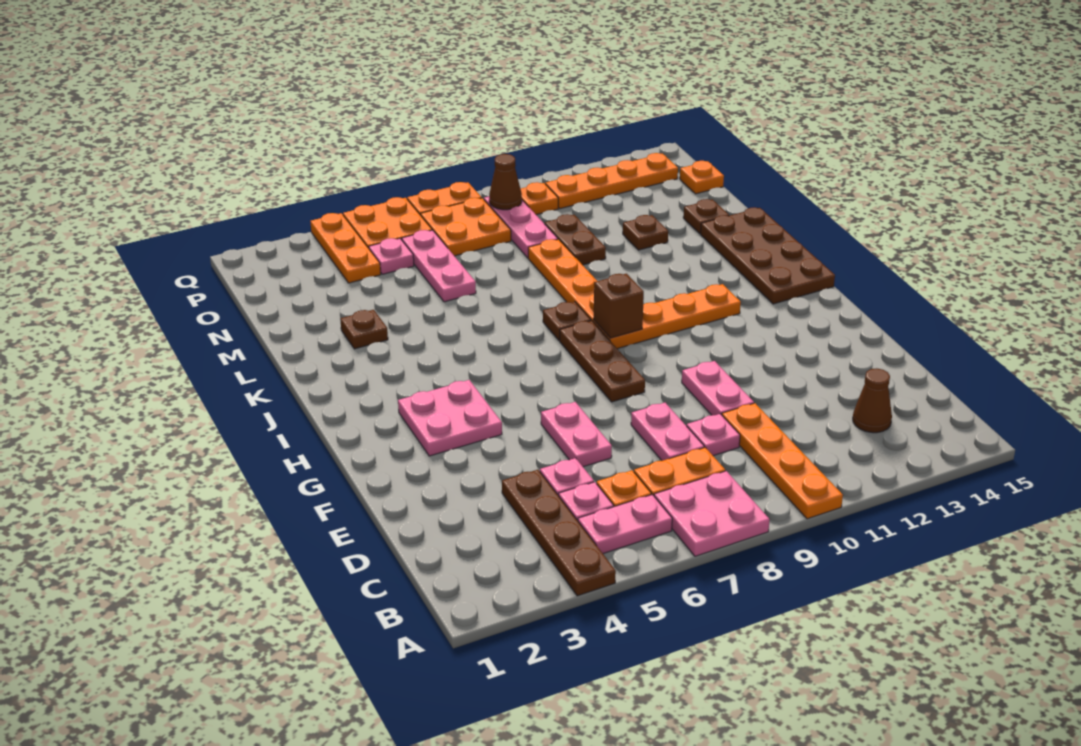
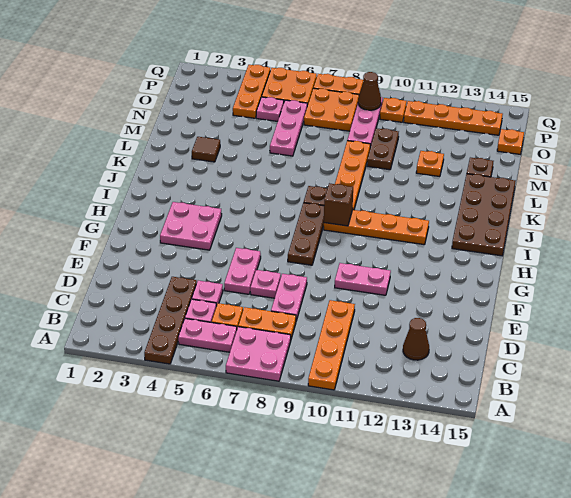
pink plate D9 level 1 -> pink plate E7 level 1
pink plate E10:F10 level 1 -> pink plate F10:F11 level 1
brown plate L3 level 1 -> brown tile L3 level 1
brown plate M12 level 1 -> orange plate M12 level 1

